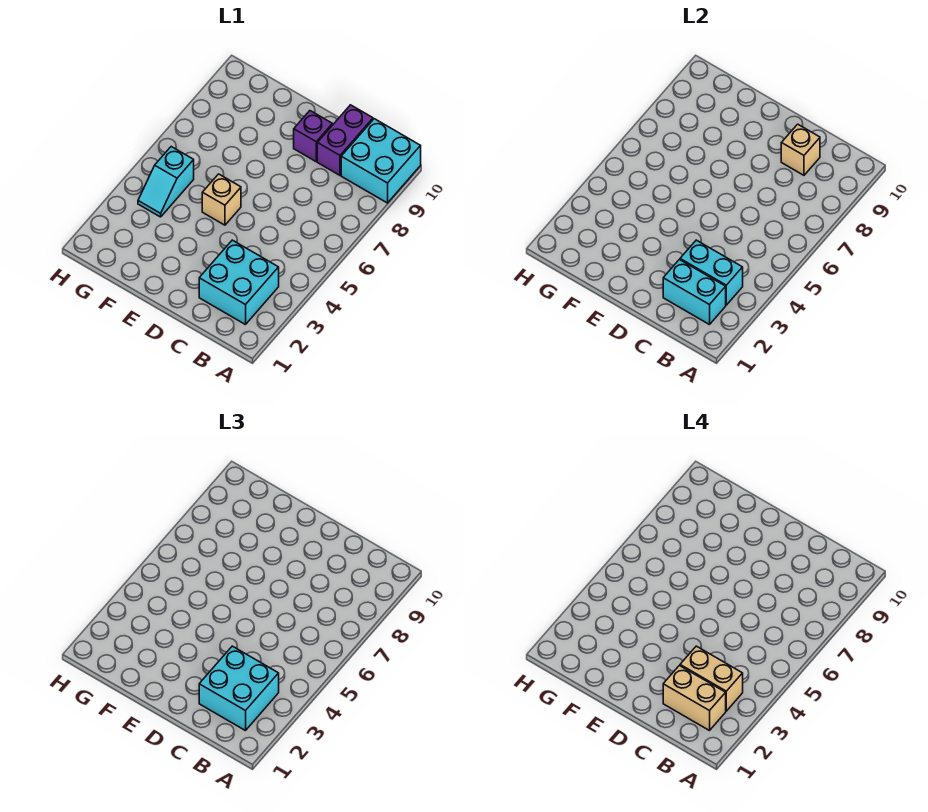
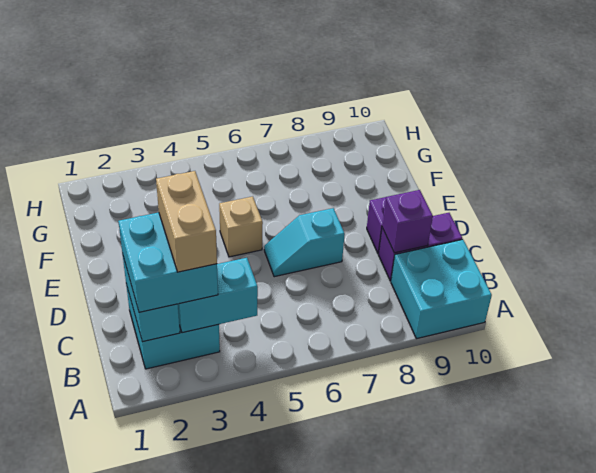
tan brick B2:C2 level 4 -> none
cyan brick B3:C3 level 2 -> cyan brick B3:B4 level 2
tan brick C9 level 2 -> purple brick C9 level 2
cyan slope G4:G5 level 1 top 5 -> cyan slope D6:D7 level 1 top 7

